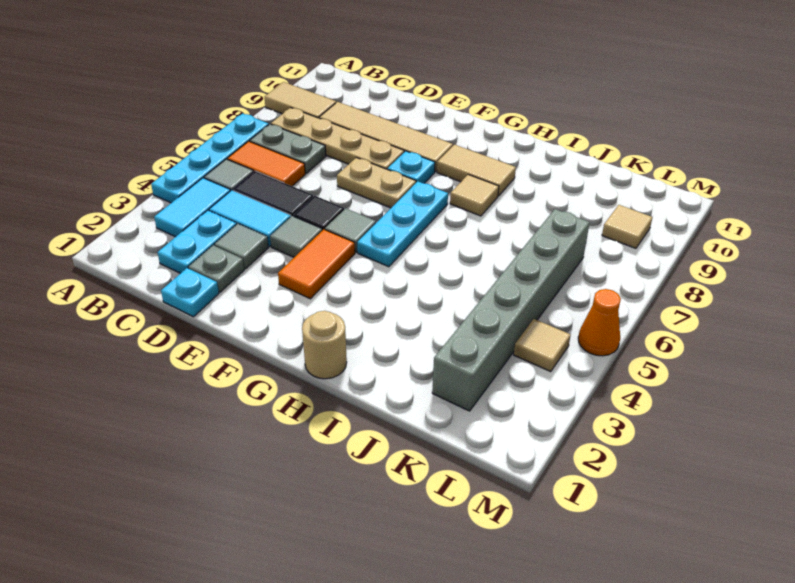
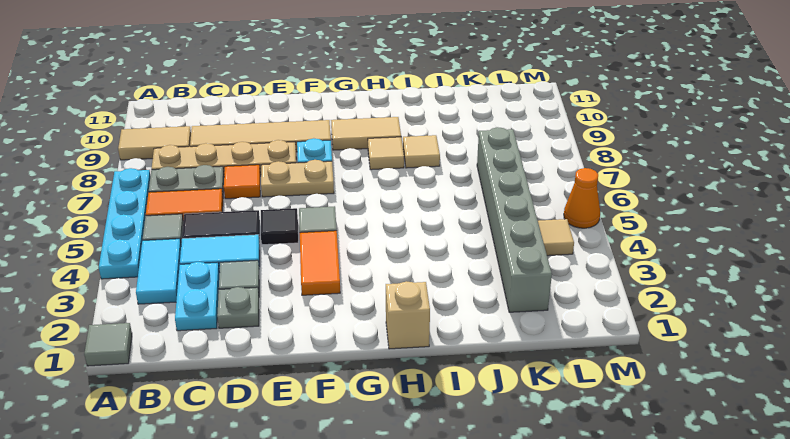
cyan plate D1 level 1 -> none
none -> orange tile D7 level 1
grey tile E4 level 1 -> grey tile A1 level 1
cyan plate G5:G7 level 1 -> none
tan round brick H1 level 1 -> tan brick H1 level 1
tan tile L9 level 1 -> tan tile I8 level 1

